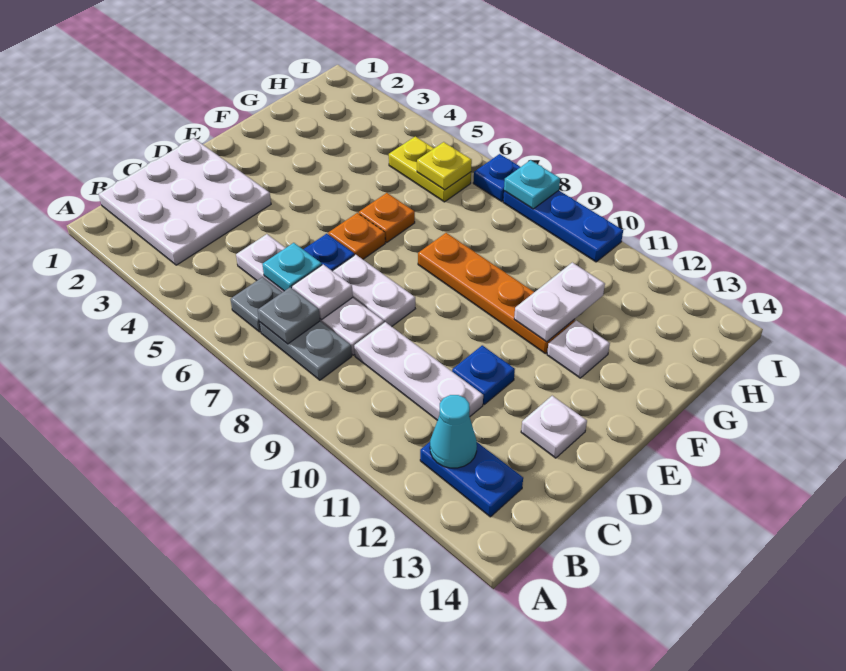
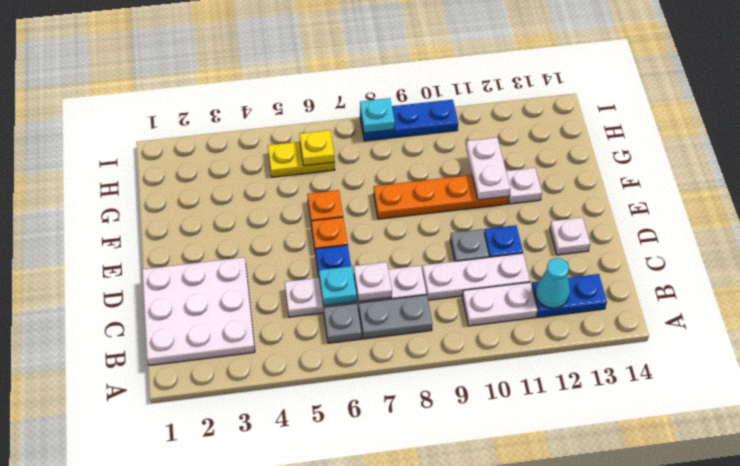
grey plate B7 level 2 -> grey plate D10 level 1
white plate D7:D8 level 1 -> white plate B10:B11 level 1
blue plate I7 level 1 -> none

